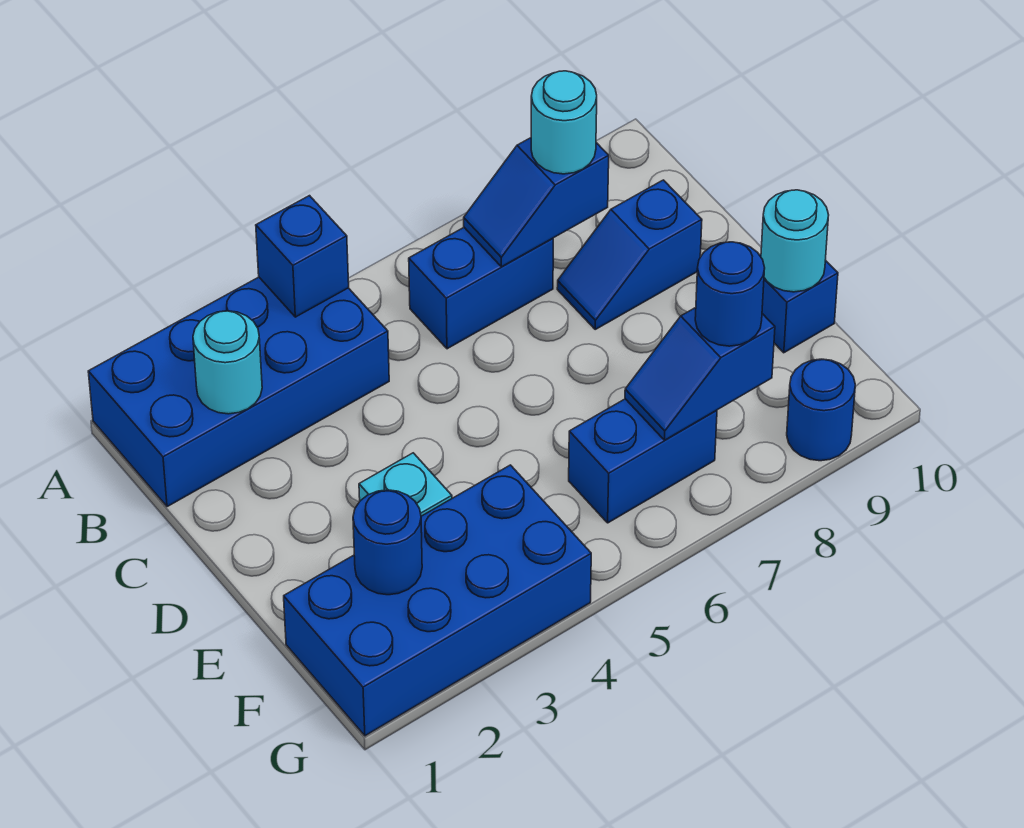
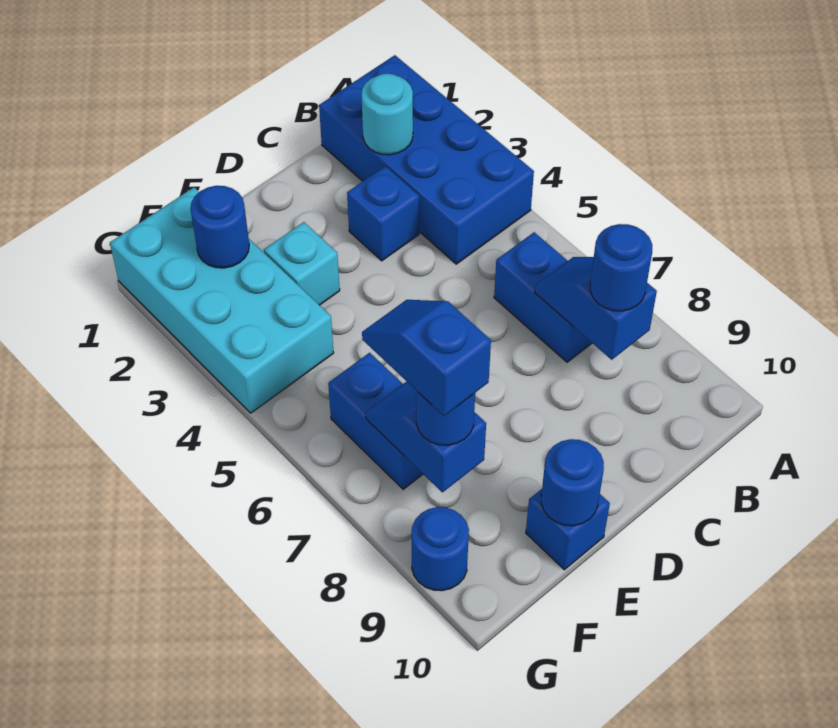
blue brick A4 level 2 -> blue brick C3 level 1
cyan round brick B8 level 3 -> blue round brick B8 level 3
blue slope C8:C9 level 1 top 9 -> blue slope F7:F8 level 4 top 8
cyan round brick E10 level 2 -> blue round brick E10 level 2
blue brick F1:G4 level 1 -> cyan brick F1:G4 level 1

